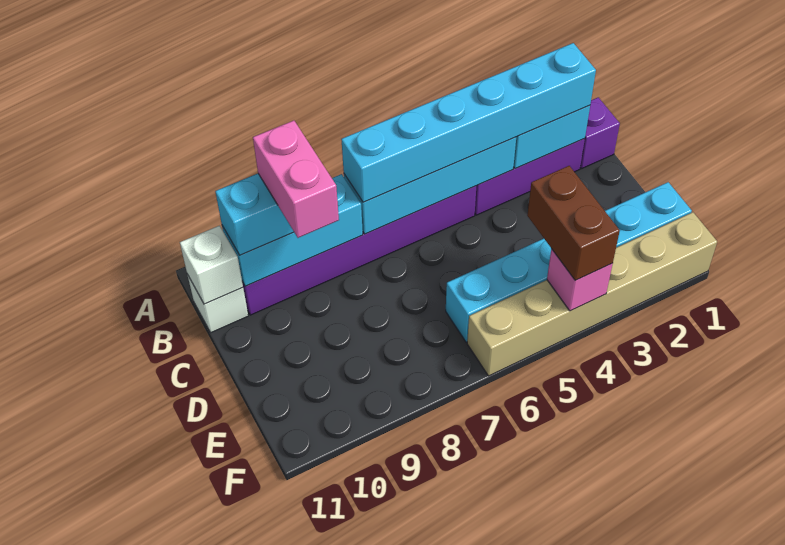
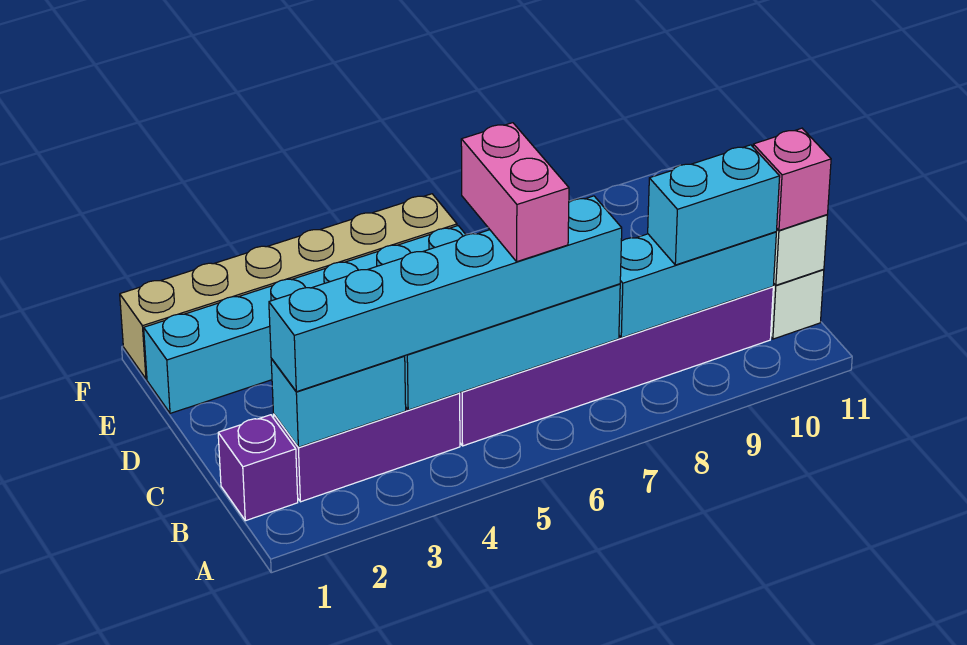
pink brick B9:C9 level 4 -> pink brick B6:C6 level 4
brown brick E4:F4 level 3 -> none
pink brick F4 level 2 -> pink brick B11 level 3

